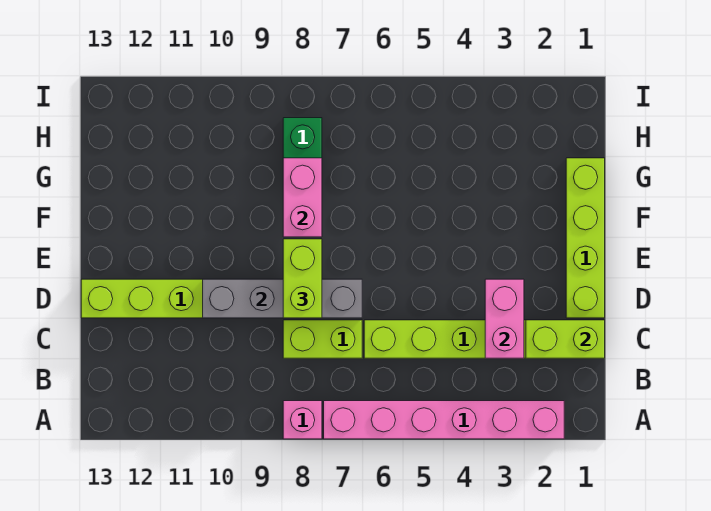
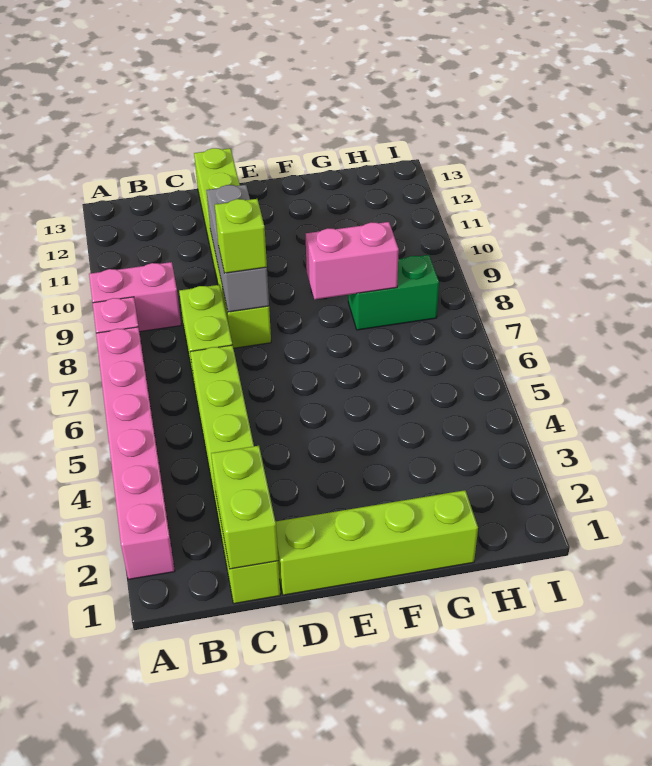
pink brick C3:D3 level 2 -> pink brick A9:B9 level 1
grey brick D7:D10 level 2 -> grey brick D8:D10 level 2
lime brick D8:E8 level 3 -> lime brick D8 level 3

